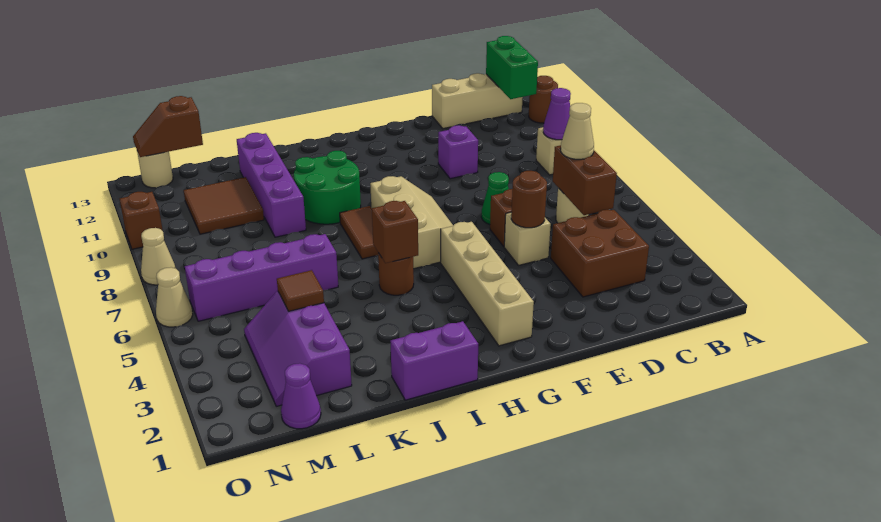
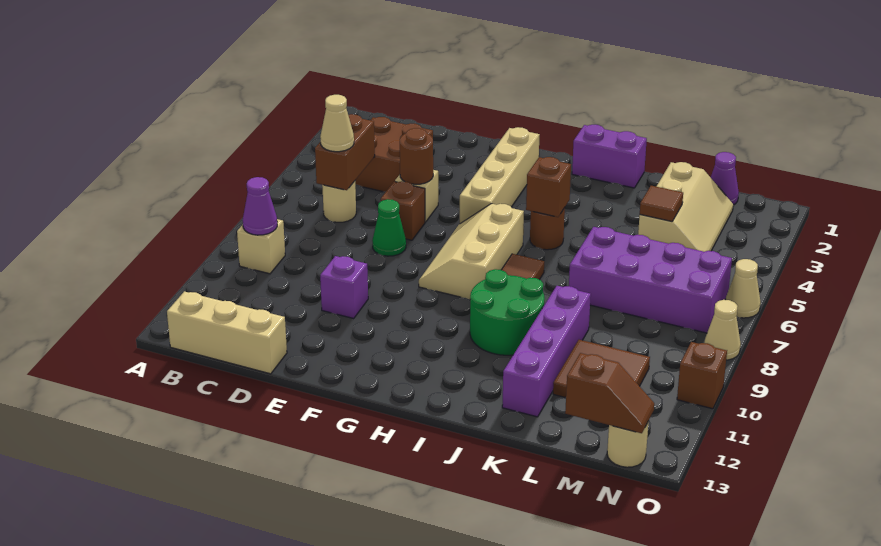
brown round brick A12 level 1 -> none
green brick B12:B13 level 2 -> none
purple brick K6:N6 level 1 -> purple brick K6:N7 level 1
purple slope L2:M4 level 1 top L -> tan slope L2:M4 level 1 top L

